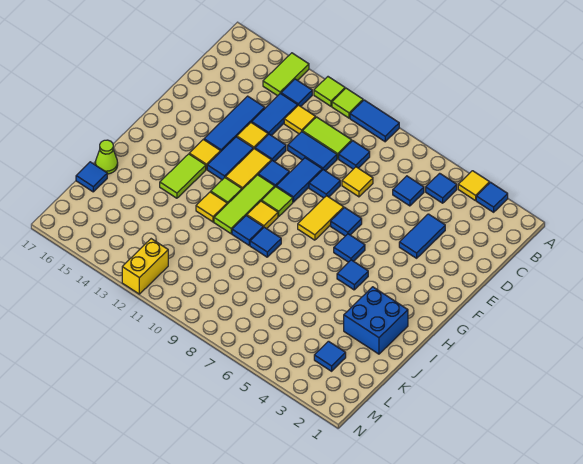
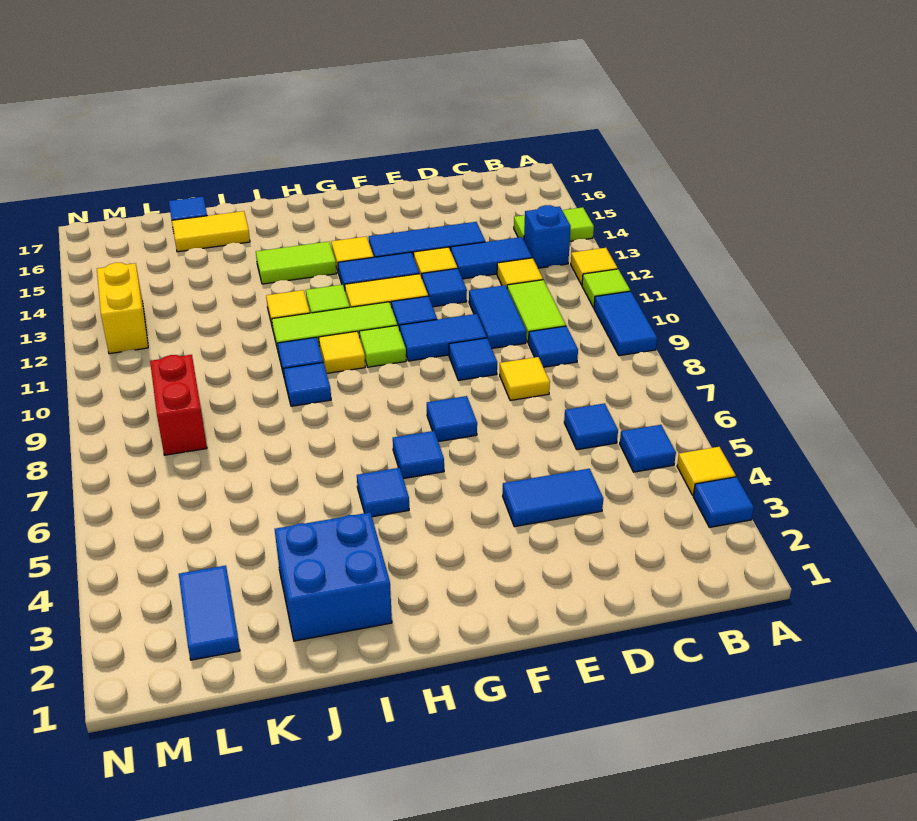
lime tile A12 level 1 -> yellow tile A12 level 1
blue tile B13 level 1 -> blue brick B13 level 1
yellow tile F8:G8 level 1 -> yellow tile J16:K16 level 1
lime cone J17 level 1 -> none
blue tile L3 level 1 -> blue tile L2:L3 level 1
none -> red brick L8:L9 level 1
yellow brick M12:N12 level 1 -> yellow brick M12:M13 level 1

